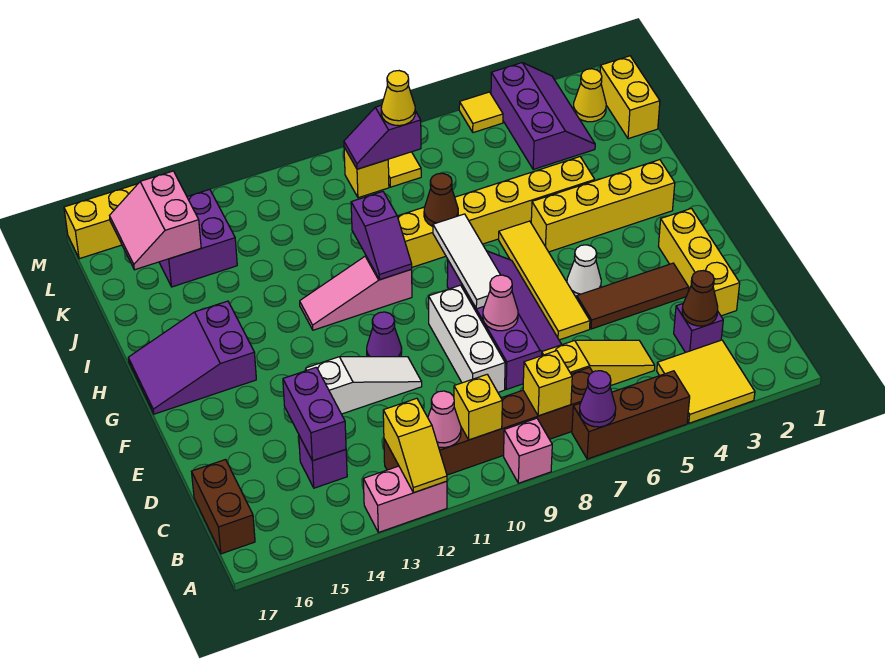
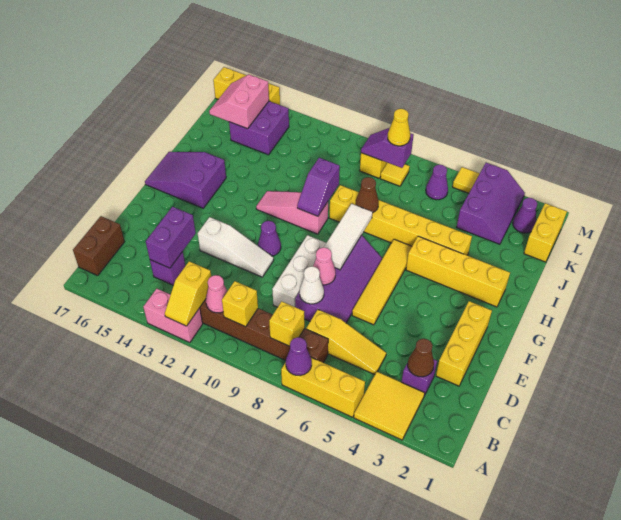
brown brick A5:A7 level 1 -> yellow brick A5:A7 level 1
pink brick A9 level 1 -> none
brown tile E3:E5 level 1 -> none
white cone F5 level 1 -> white cone D8 level 2
yellow cone L2 level 1 -> purple cone L2 level 1
none -> purple cone L6 level 1

